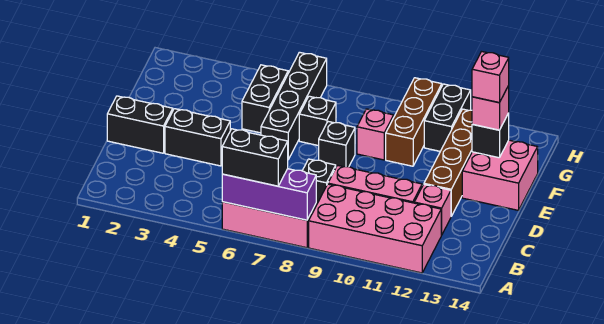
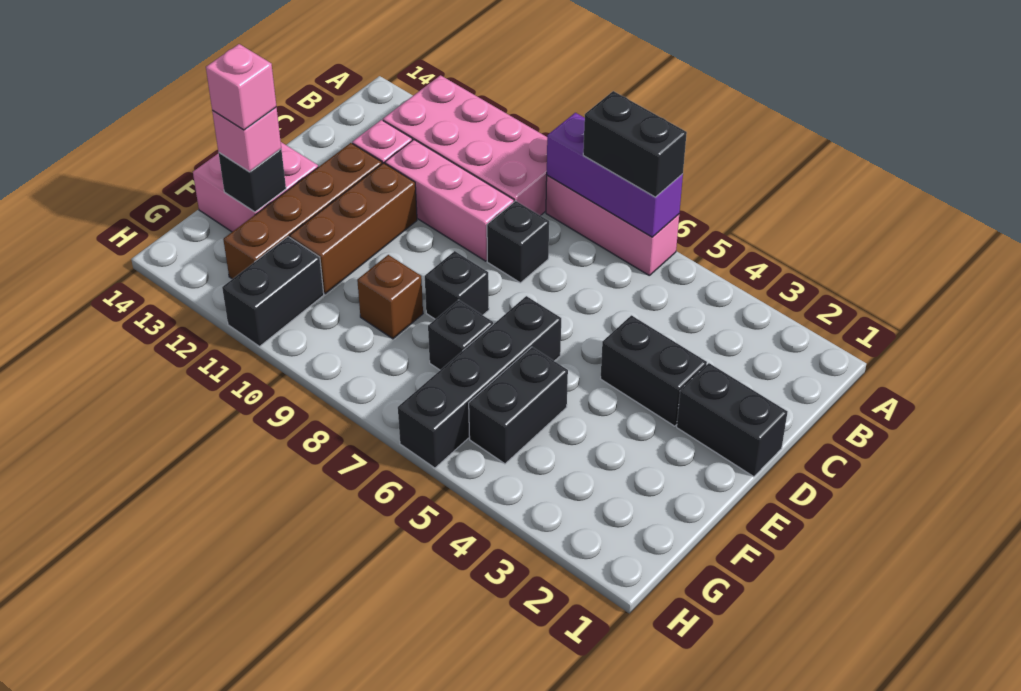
pink brick F9 level 1 -> brown brick F9 level 1
brown brick F10:H10 level 1 -> brown brick D11:F11 level 1

